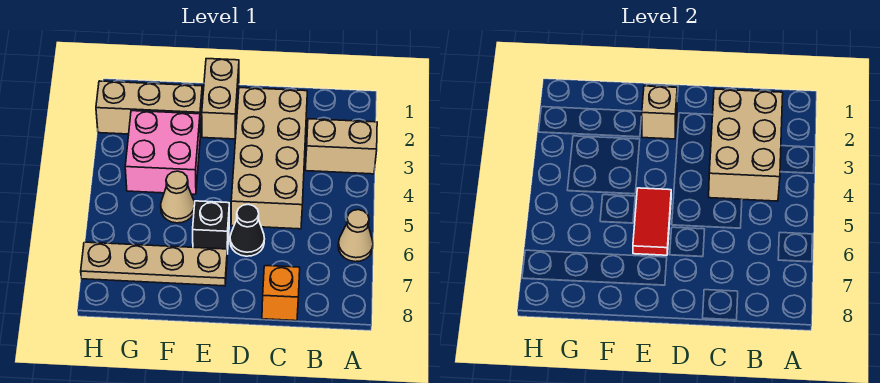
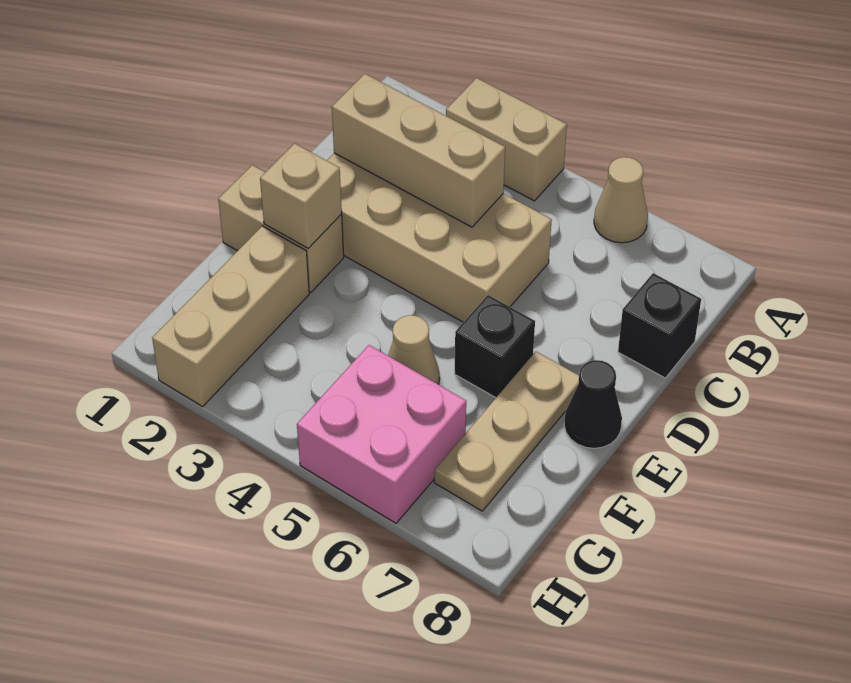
tan brick A3:B3 level 1 -> tan brick A3:A4 level 1
tan brick B2:C4 level 2 -> tan brick C2:C4 level 2
orange brick C8 level 1 -> black brick C8 level 1
black cone D6 level 1 -> black cone E8 level 1
red tile E5:E6 level 2 -> none
tan plate E7:H7 level 1 -> tan plate E7:G7 level 1
pink brick F3:G4 level 1 -> pink brick G5:H6 level 1

